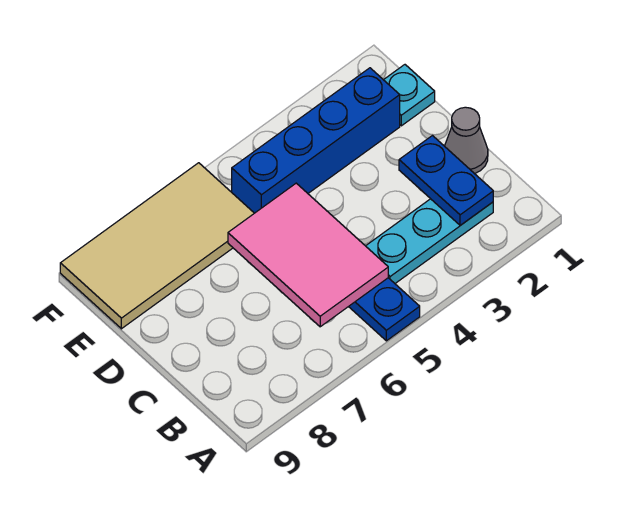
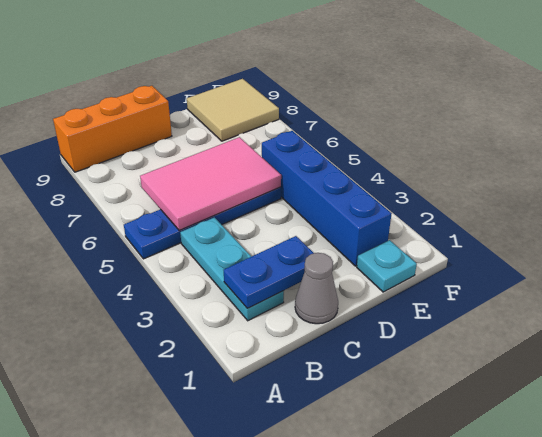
none -> orange brick A9:C9 level 1
tan tile E6:F9 level 1 -> tan tile E8:F9 level 1

